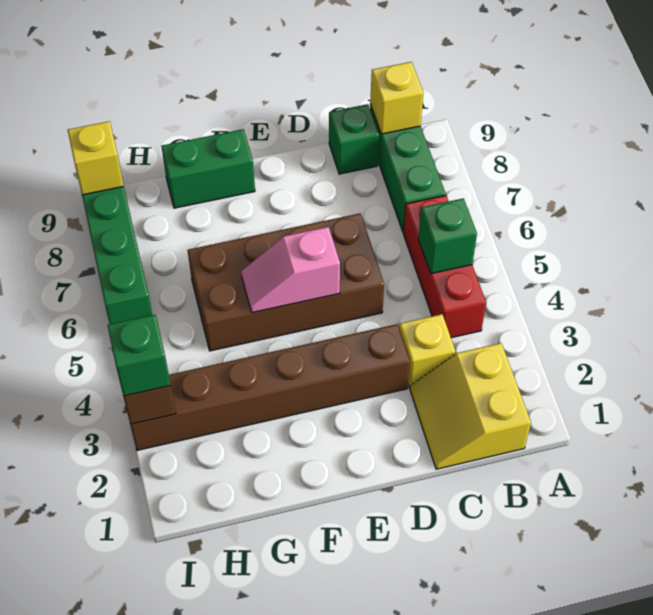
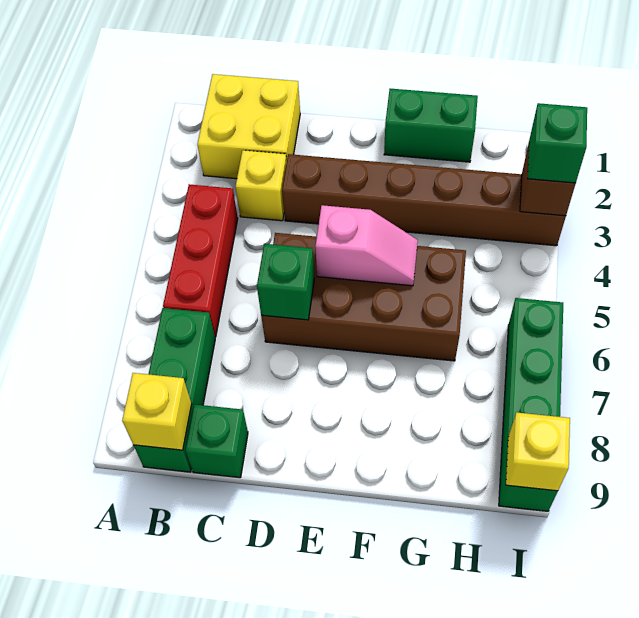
yellow slope B1:C2 level 1 top B -> yellow brick B1:C2 level 1
green brick B5 level 2 -> green brick D6 level 2
green brick F9:G9 level 1 -> green brick F1:G1 level 1

